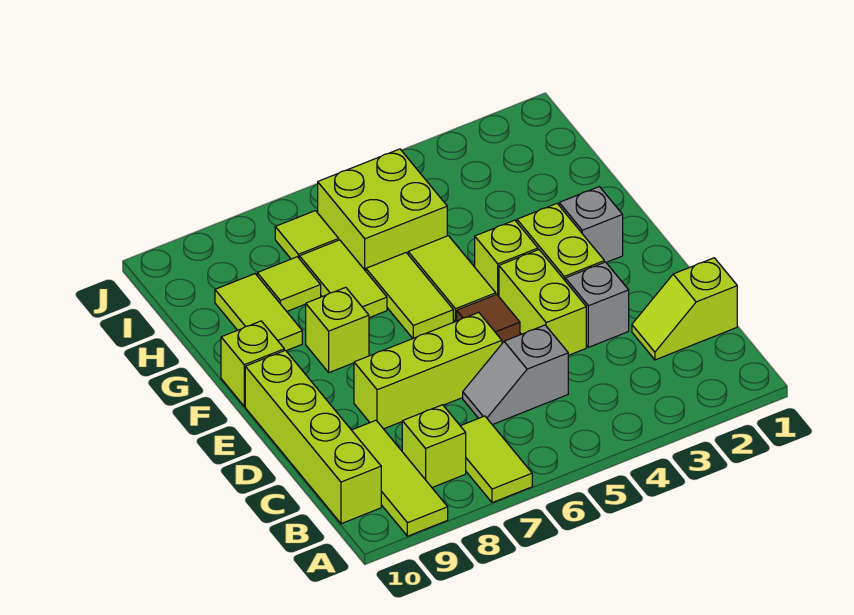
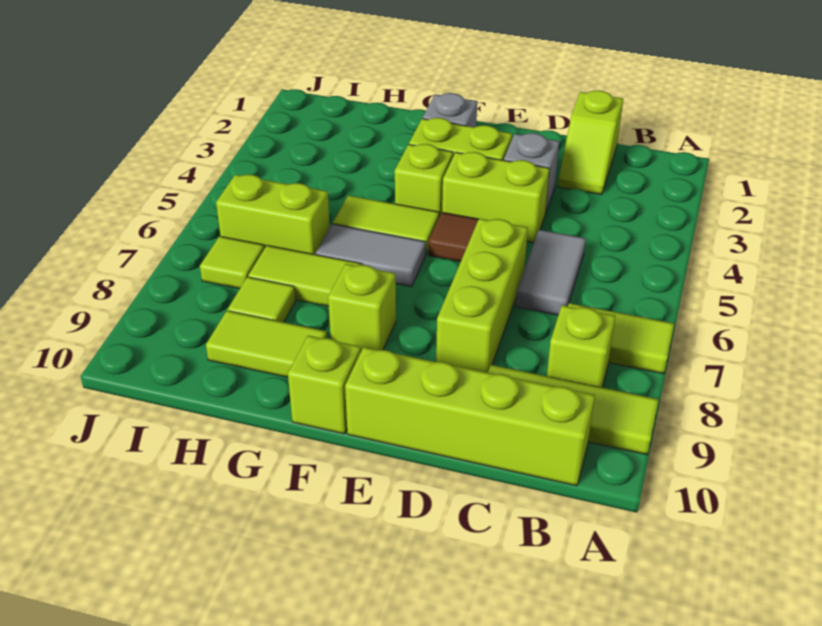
grey slope C5:C6 level 1 top 5 -> grey tile C5:C6 level 1
lime tile F6:G6 level 1 -> grey tile F6:G6 level 1
lime brick H5:I6 level 1 -> lime brick H6:I6 level 1

